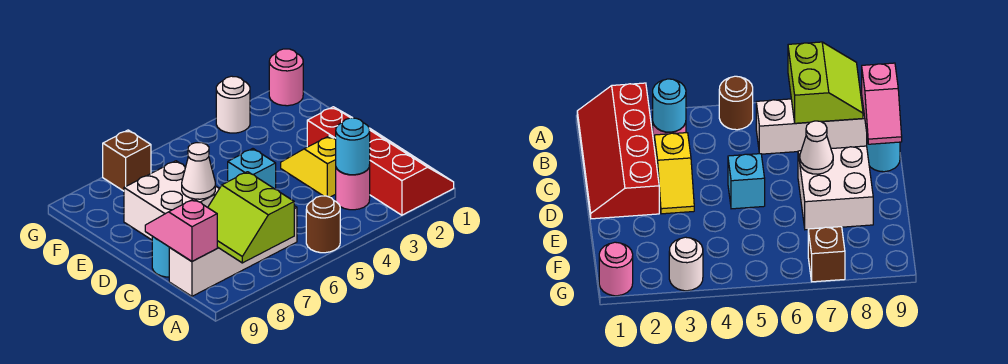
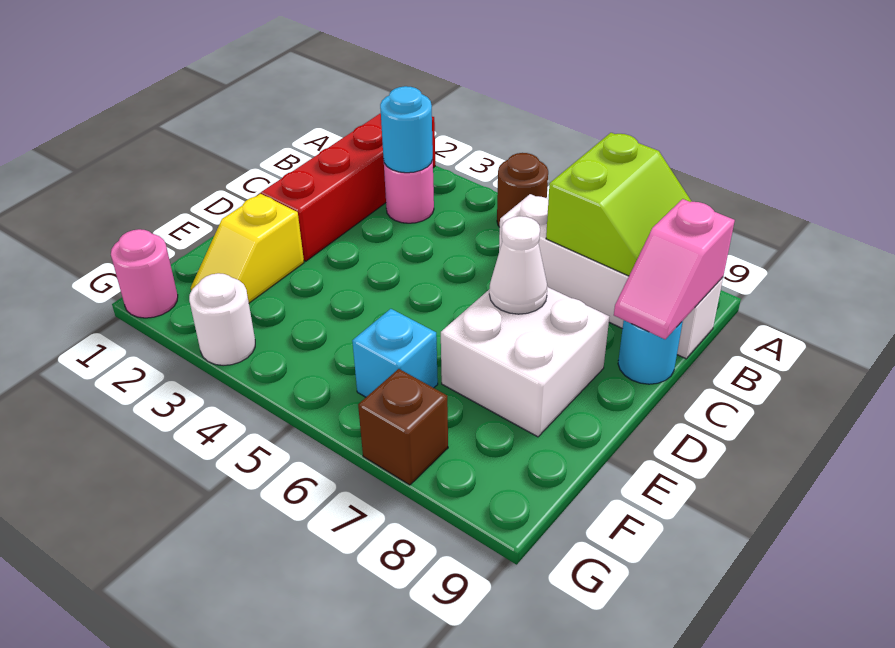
yellow slope C3:D3 level 1 top C -> yellow slope E2:F2 level 1 top E
cyan brick D5 level 1 -> cyan brick F6 level 1

